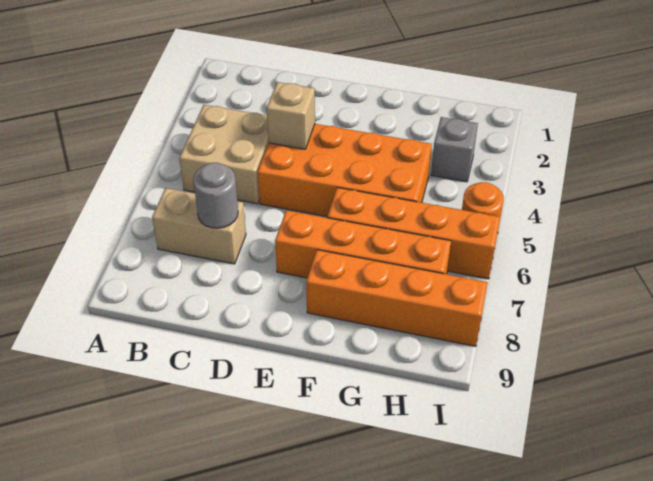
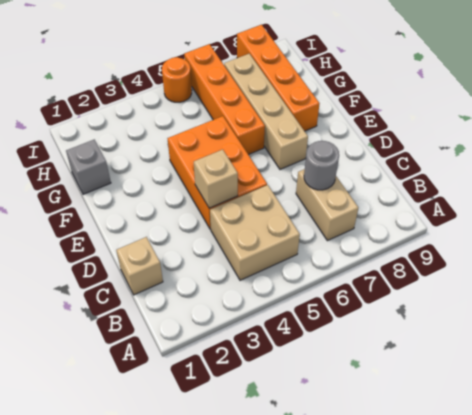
none -> tan brick C1 level 1
orange brick D4:G5 level 1 -> orange brick D4:F5 level 1
orange brick E7:H7 level 1 -> tan brick E7:H7 level 1
grey brick H3 level 1 -> grey brick G1 level 1

